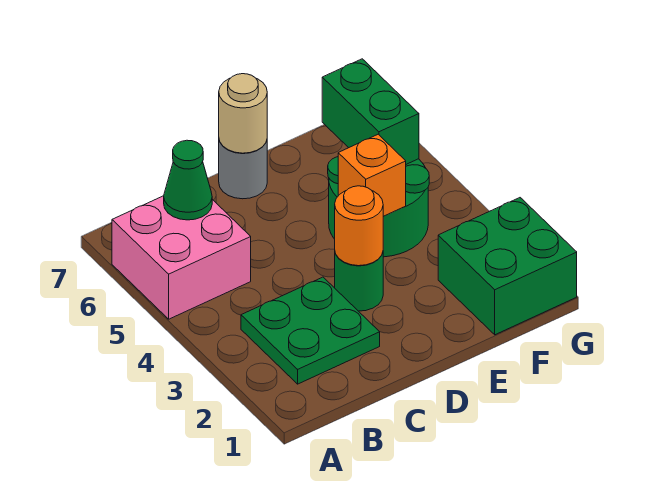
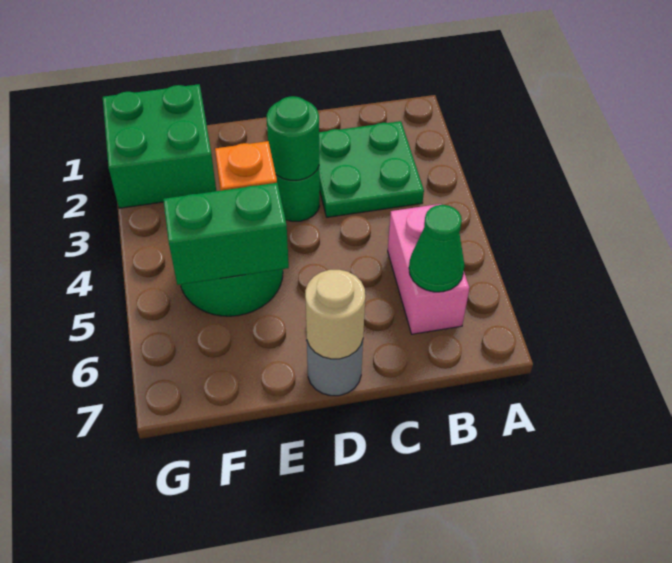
pink brick A5:B6 level 1 -> pink brick B5:B6 level 1
orange round brick D3 level 2 -> green round brick D3 level 2
green brick F5:F6 level 2 -> green brick E5:F5 level 2

